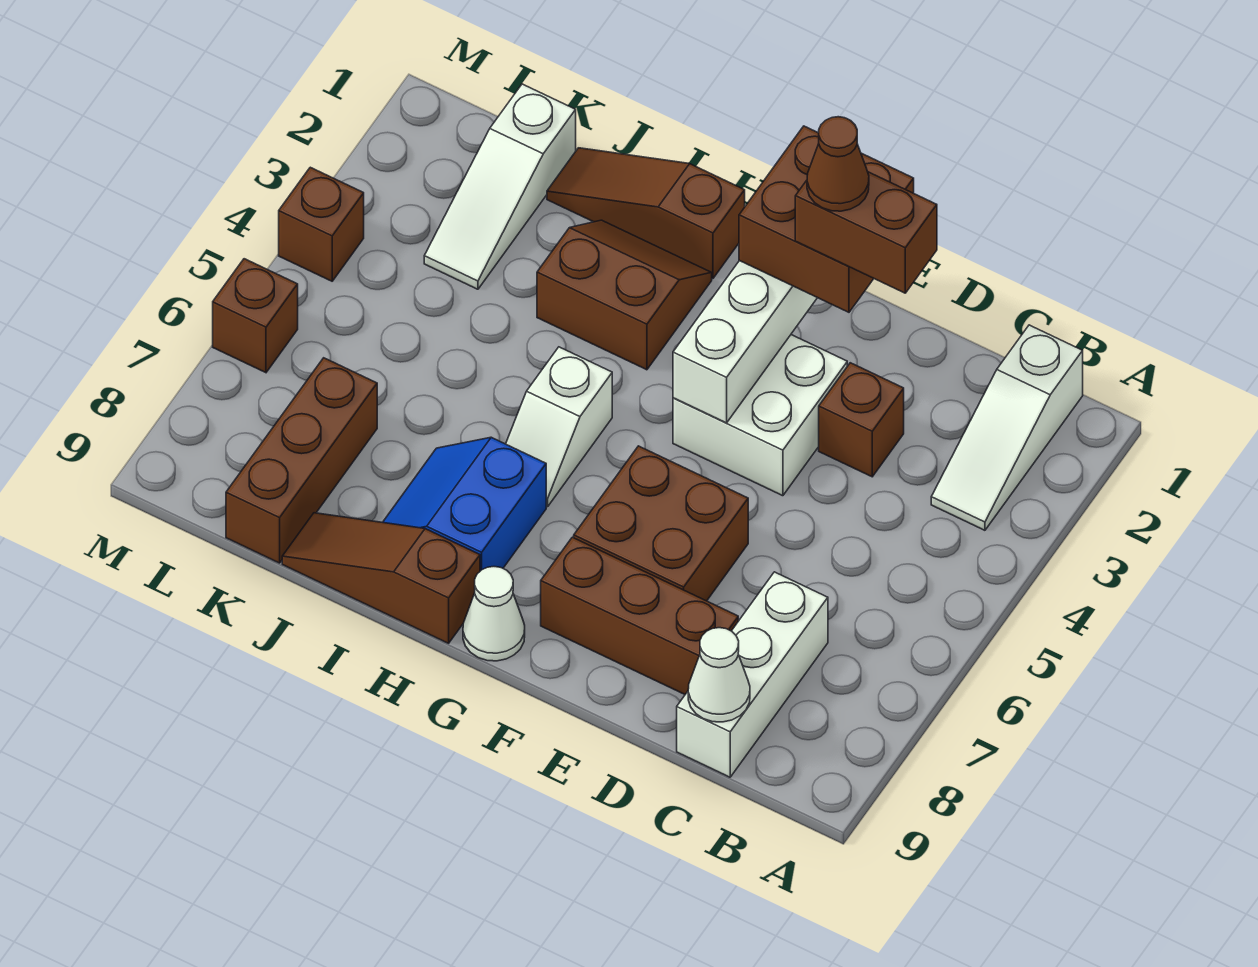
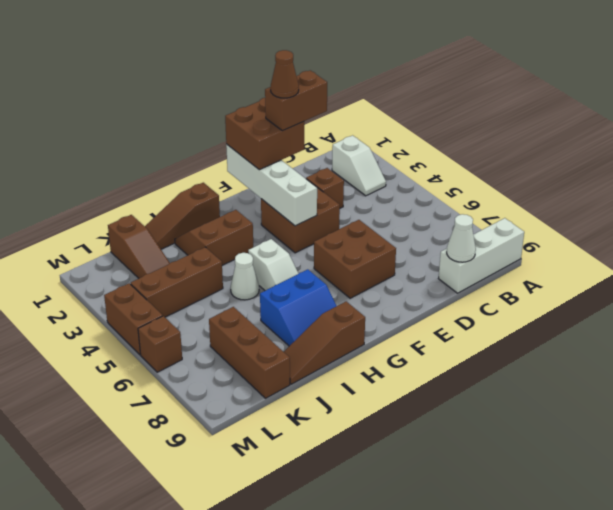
white slope B1:B3 level 1 top 1 -> white slope B2:B3 level 1 top 2
white brick C7:C9 level 1 -> white brick A9:C9 level 1
brown brick D8:F8 level 1 -> brown brick J4:L4 level 1
white brick E3:F4 level 1 -> brown brick E3:F4 level 1
white cone G9 level 1 -> white cone I5 level 1
blue slope H7:I8 level 1 top H -> blue slope H7:I8 level 1 top 7
white slope K1:K3 level 1 top 1 -> brown slope K1:K3 level 1 top 1
brown brick M4 level 1 -> brown brick M4:M5 level 1

